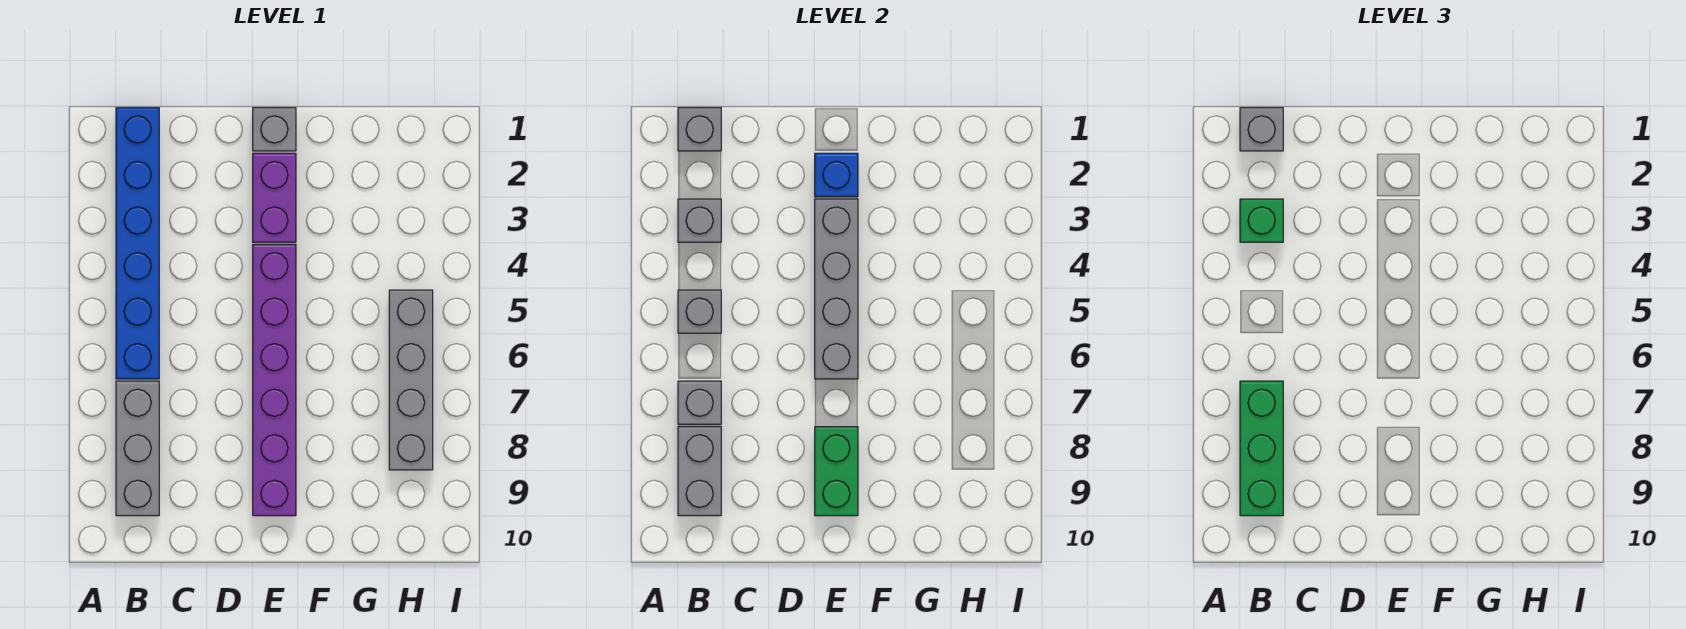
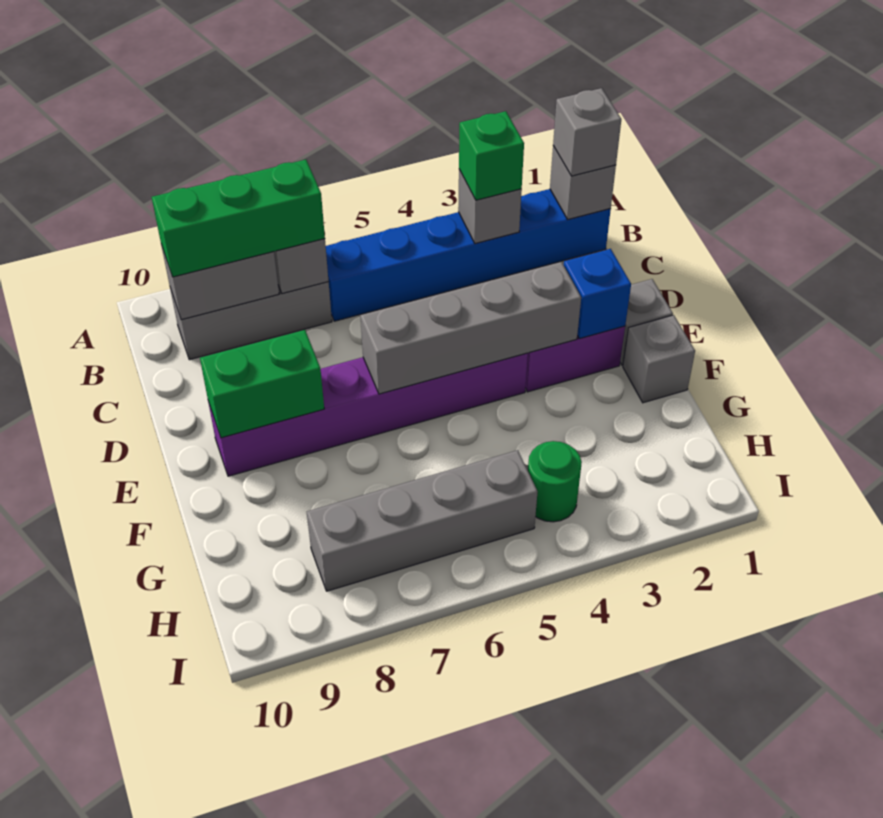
grey brick B5 level 2 -> grey brick F1 level 1
none -> green round brick H4 level 1

